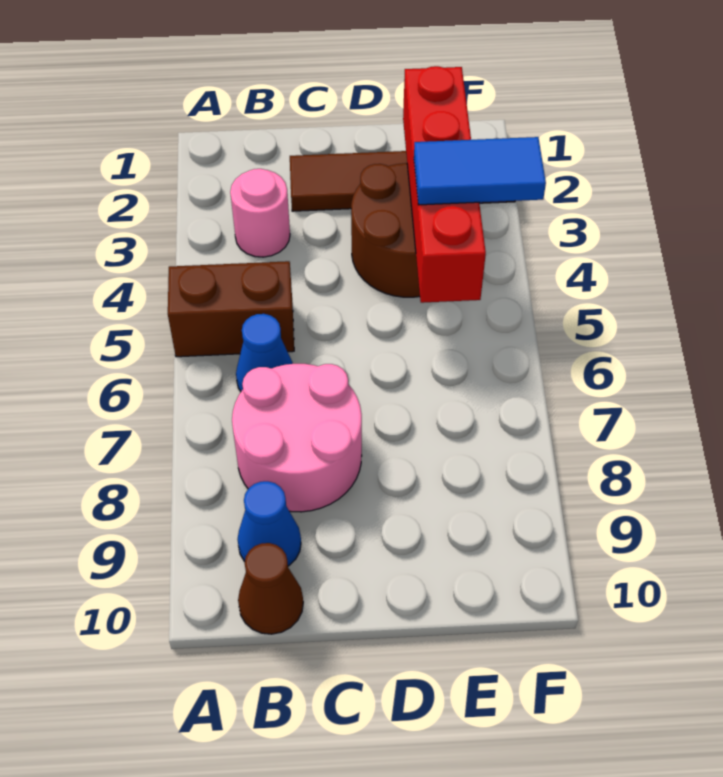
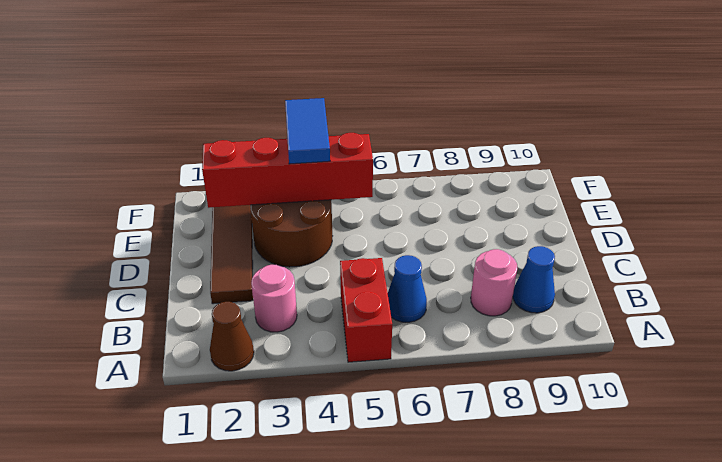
brown brick A5:B5 level 1 -> red brick A5:B5 level 1
pink round brick B7:C8 level 1 -> pink round brick B8 level 1
brown cone B10 level 1 -> brown cone A2 level 1

